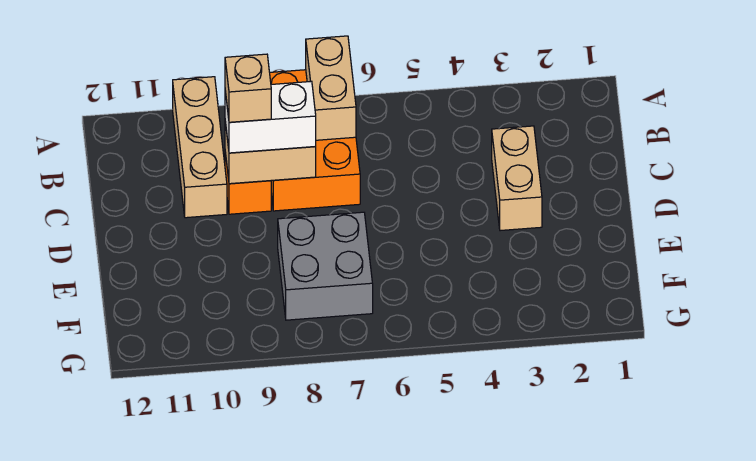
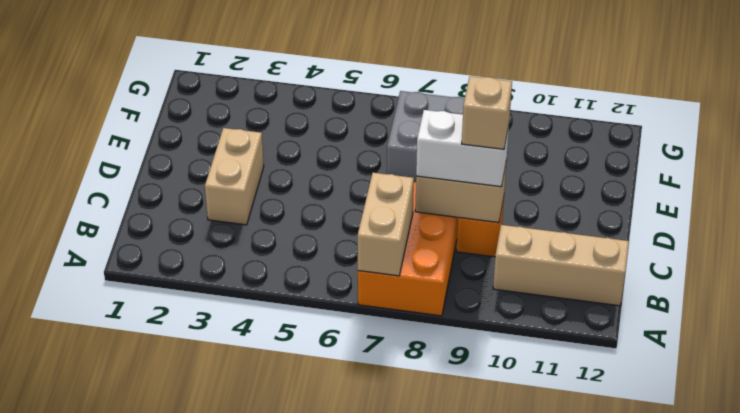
tan brick A10:C10 level 1 -> tan brick B10:B12 level 1

